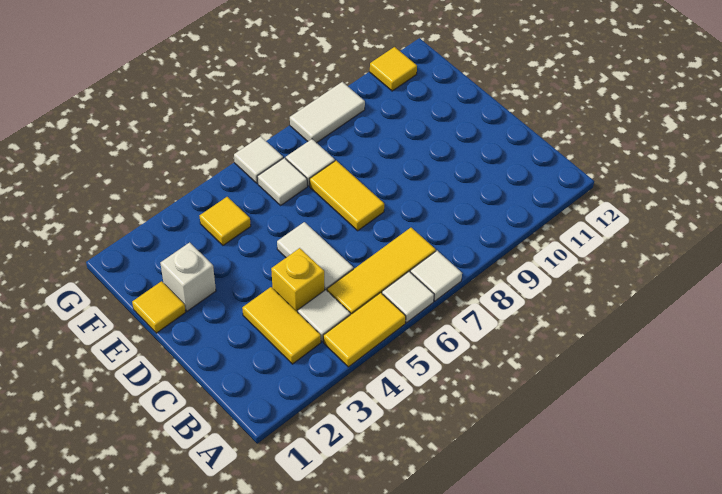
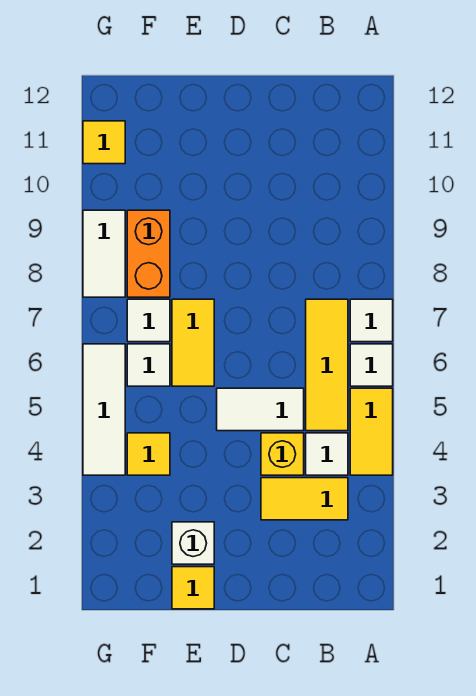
yellow tile D7:E7 level 1 -> yellow tile E6:E7 level 1
none -> orange brick F8:F9 level 1
white tile G6 level 1 -> white tile G4:G6 level 1

